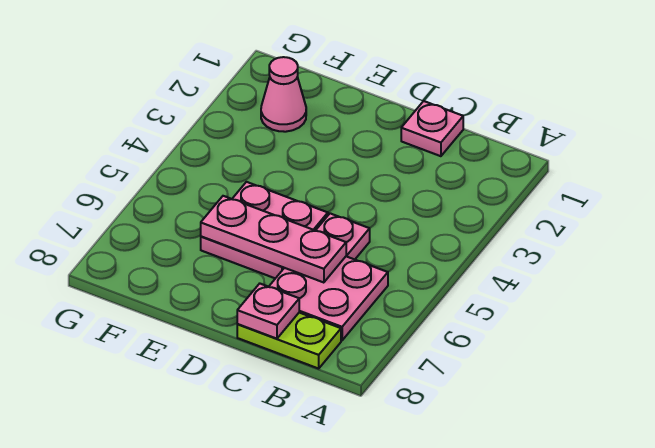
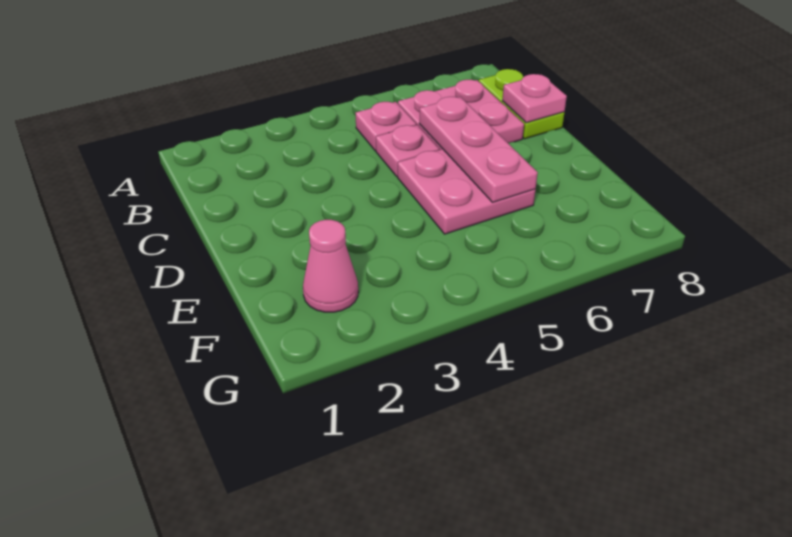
pink plate C1 level 1 -> pink plate B5 level 1

